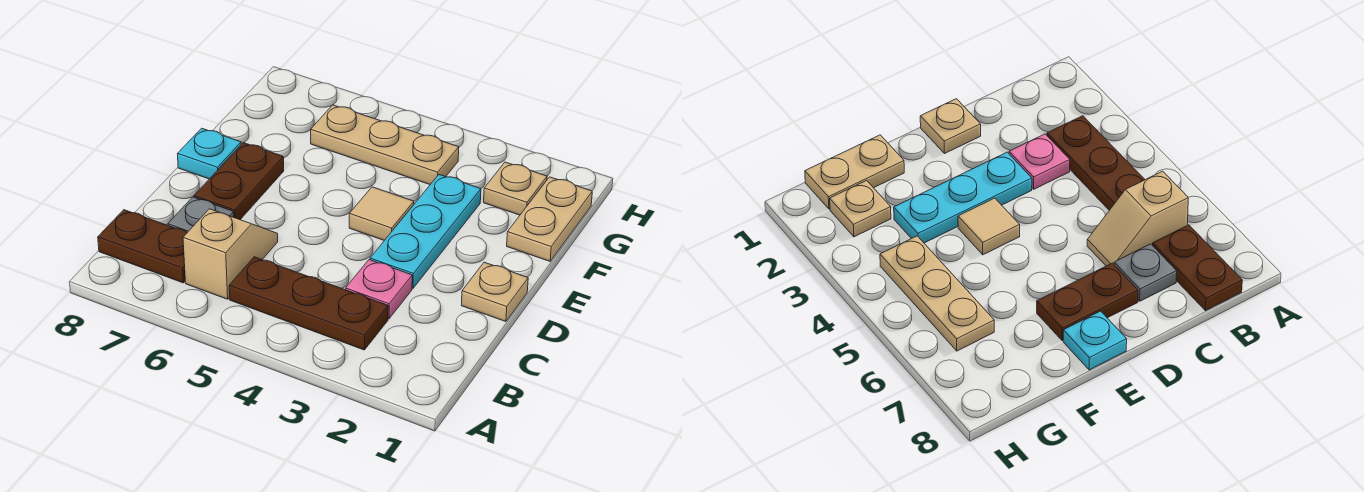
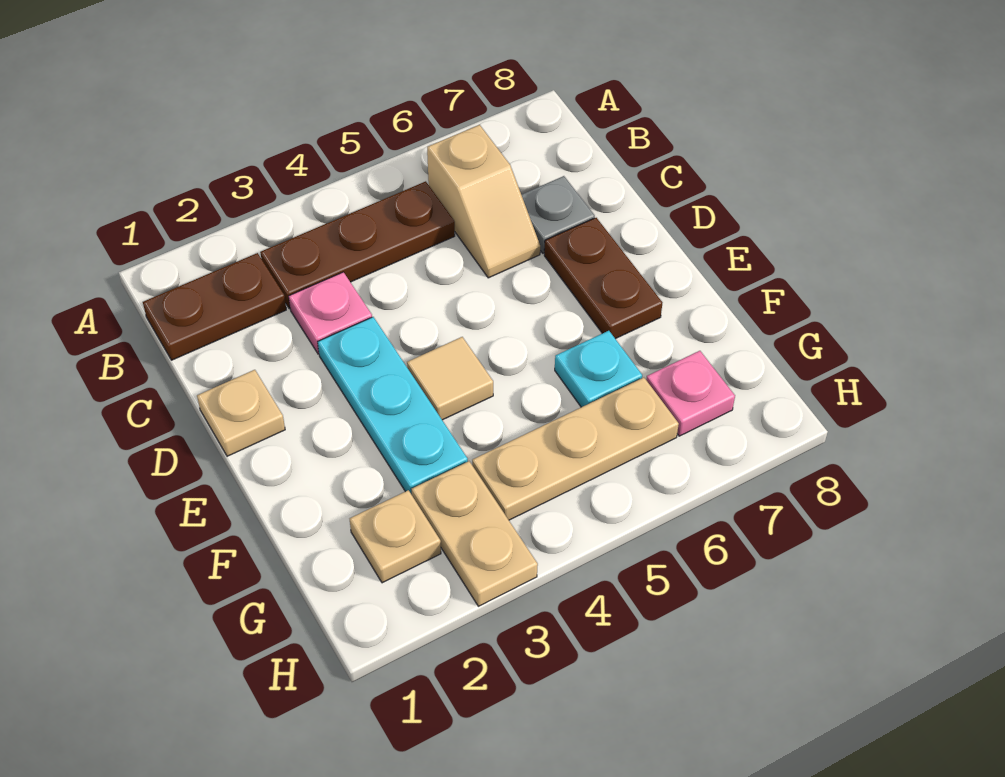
brown plate B7:B8 level 1 -> brown plate B1:B2 level 1
cyan plate E8 level 1 -> cyan plate F6 level 1
tan plate F1:G1 level 1 -> tan plate G3:H3 level 1
none -> pink plate G7 level 1

